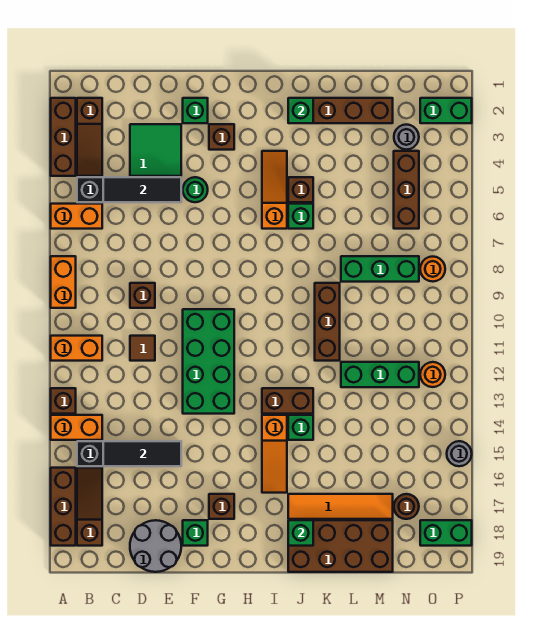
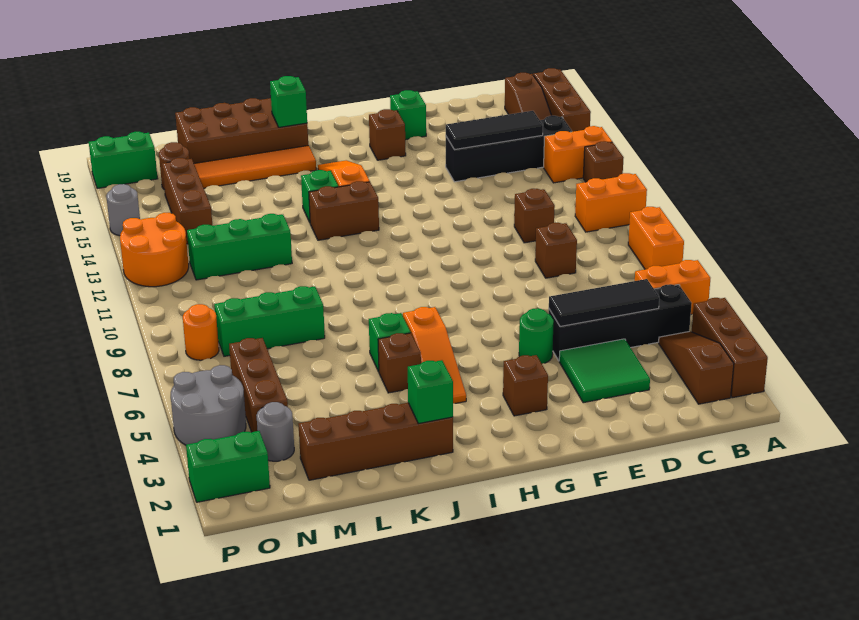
brown tile D11 level 1 -> brown brick D11 level 1
grey round brick D18:E19 level 1 -> grey round brick O4:P5 level 1
green brick F2 level 1 -> none
green brick F10:G13 level 1 -> none
brown brick K9:K11 level 1 -> brown brick N14:N16 level 1
orange round brick O12 level 1 -> orange round brick O12:P13 level 1

